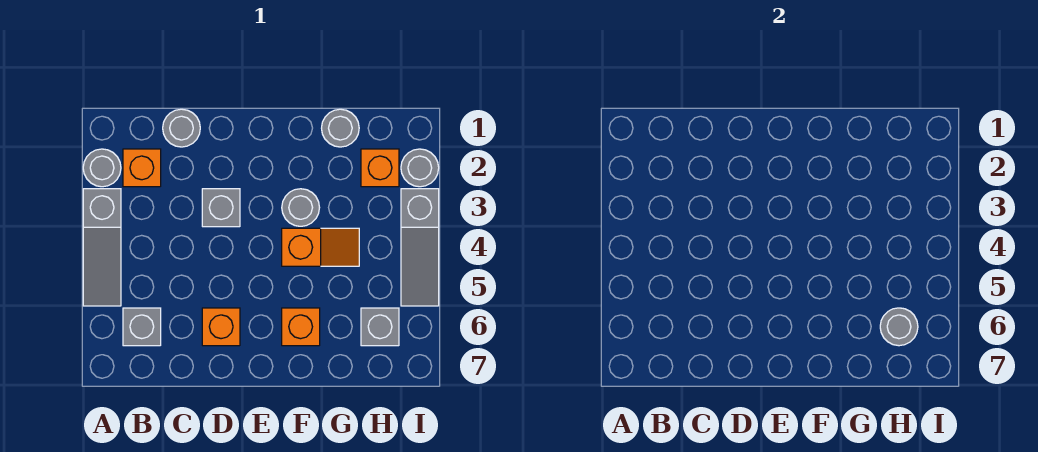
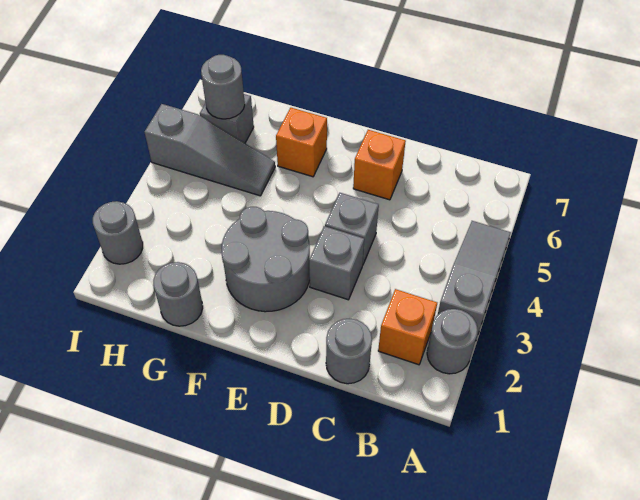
grey brick B6 level 1 -> grey brick D4 level 1
grey round brick F3 level 1 -> grey round brick E2:F3 level 1
orange slope F4:G4 level 1 top F -> none
orange brick H2 level 1 -> none
grey slope I3:I5 level 1 top 3 -> grey slope G5:I5 level 1 top I

